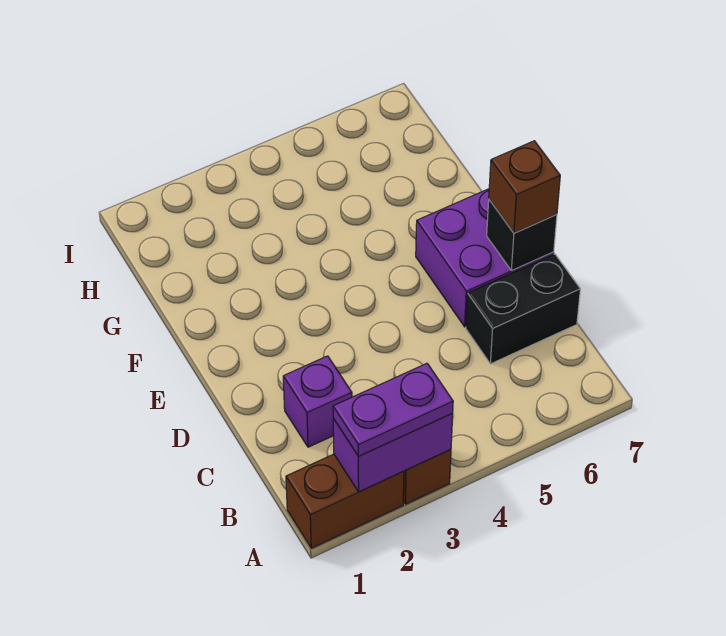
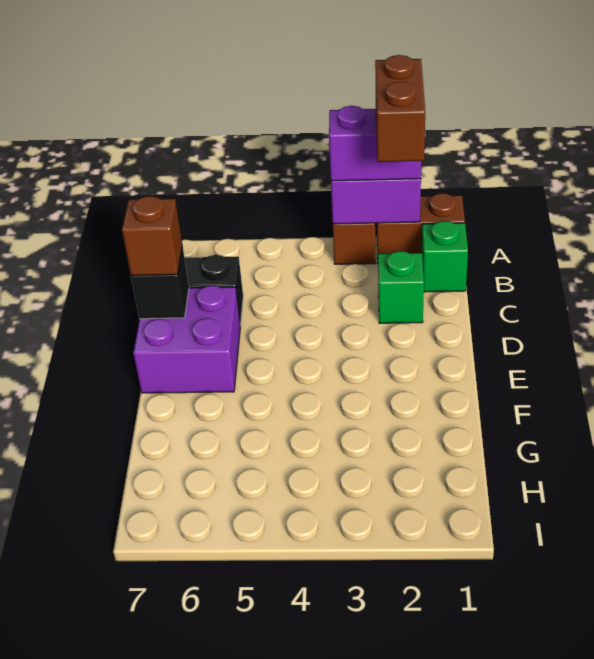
purple plate A2:A3 level 3 -> purple brick A2:A3 level 3
none -> brown brick A2:B2 level 4
none -> green brick B1 level 1
purple brick C2 level 1 -> green brick C2 level 1

